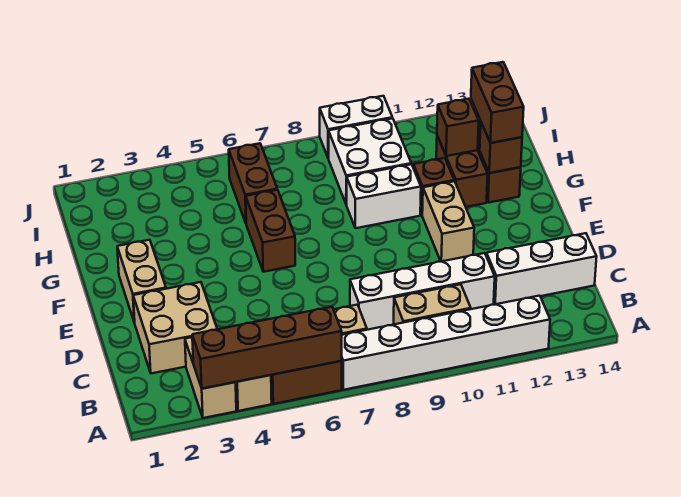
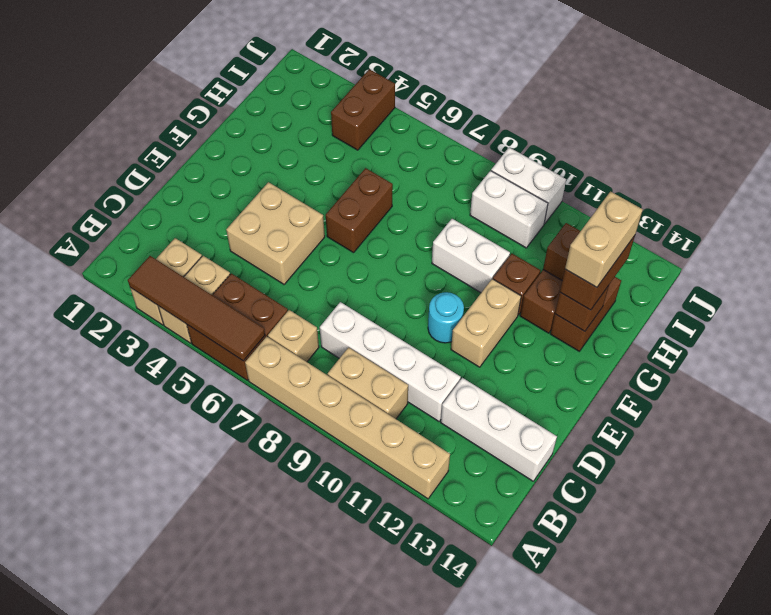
brown brick A3:A6 level 2 -> brown tile A3:A6 level 2
white brick A7:A12 level 1 -> tan brick A7:A12 level 1
tan brick C2:D3 level 1 -> tan brick D4:E5 level 1
tan brick E2:F2 level 1 -> tan brick G13:H13 level 4
none -> cyan round brick E10 level 1
brown brick H6:I6 level 1 -> brown brick I4:J4 level 1
white brick H9:I10 level 1 -> white brick I9:I10 level 1

